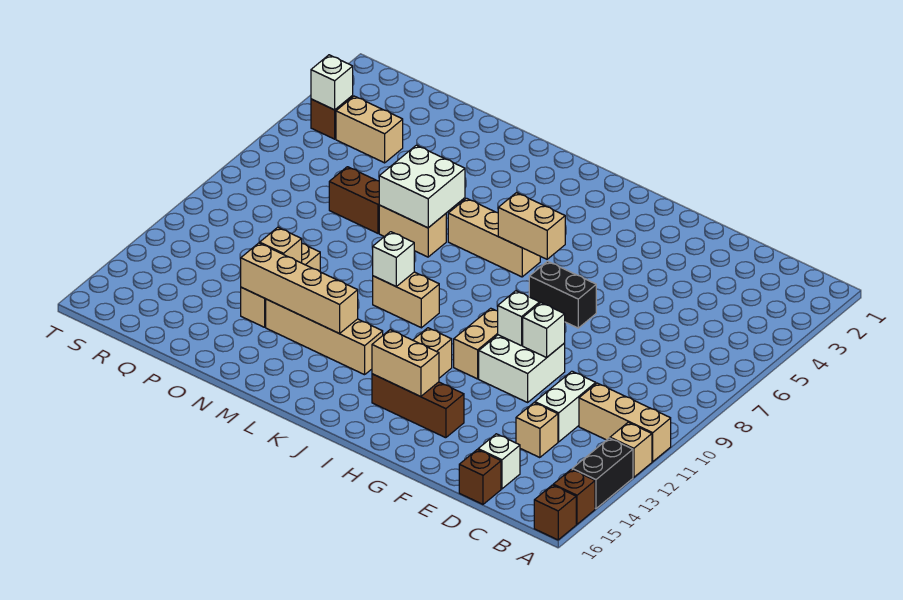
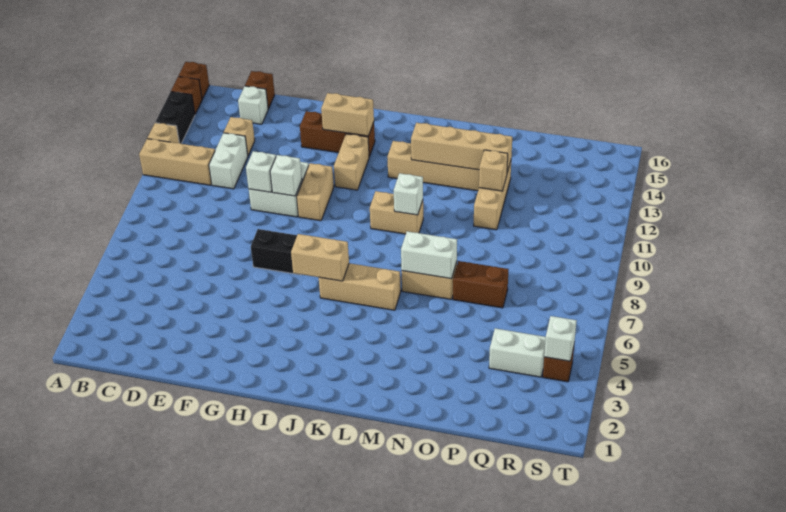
white brick M6:N7 level 2 -> white brick M7:N7 level 2
tan brick Q4:R4 level 1 -> white brick Q4:R4 level 1

